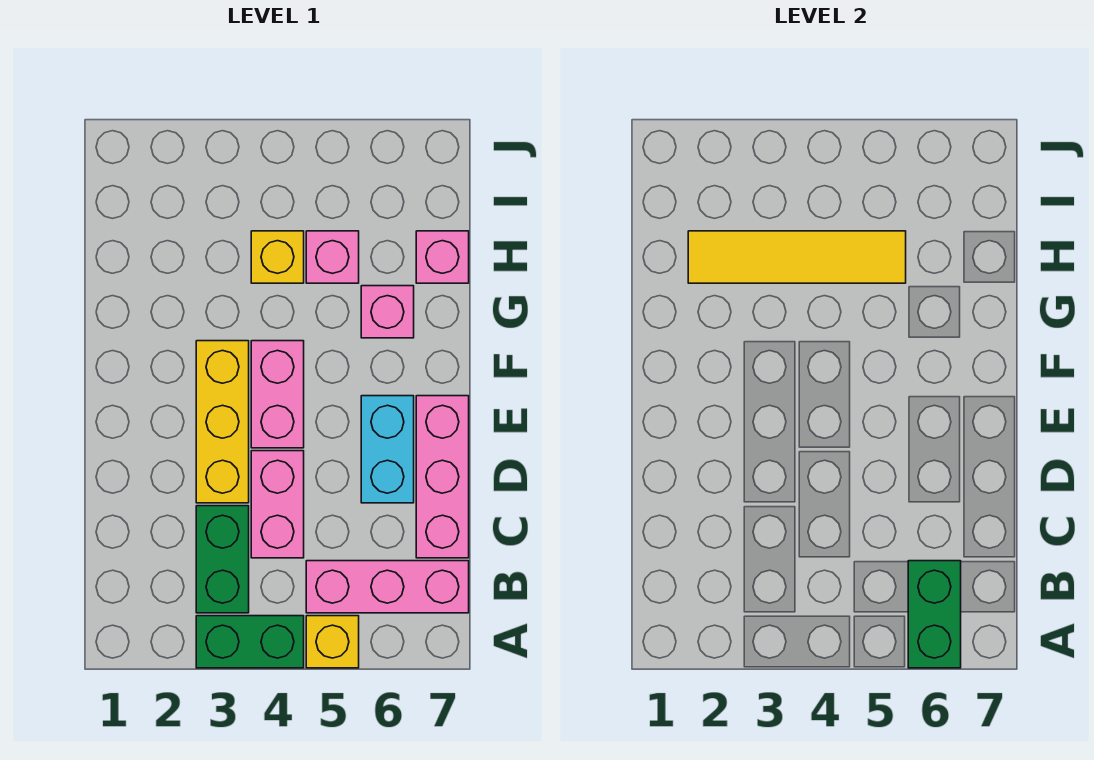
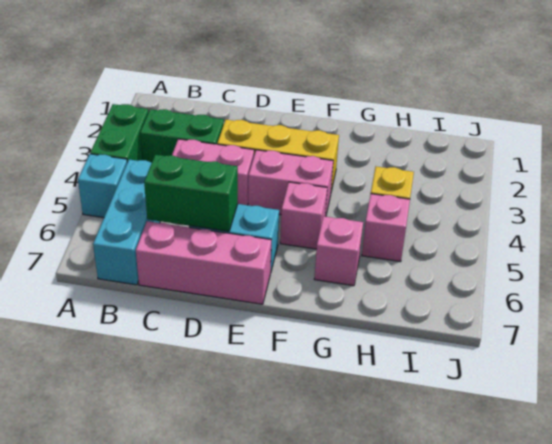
yellow brick A5 level 1 -> cyan brick A5 level 1
green brick A6:B6 level 2 -> green brick C6:D6 level 2
pink brick B5:B7 level 1 -> cyan brick B5:B7 level 1
yellow tile H2:H5 level 2 -> none
pink brick H7 level 1 -> pink brick F5 level 1

